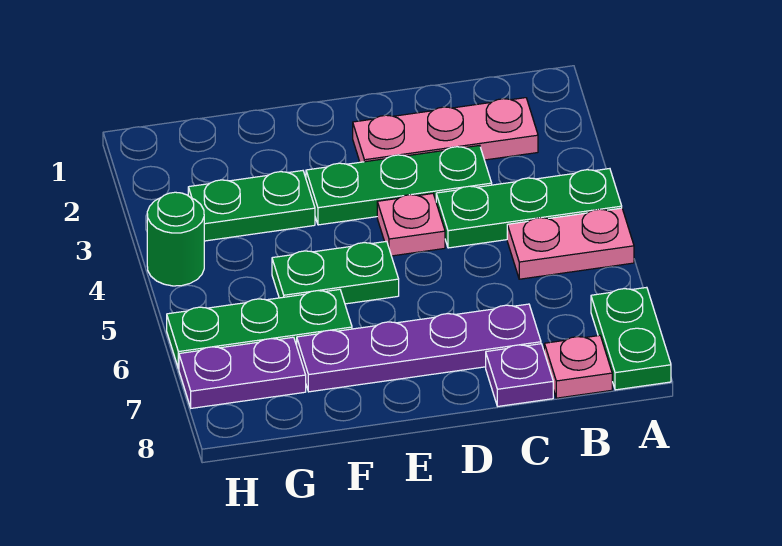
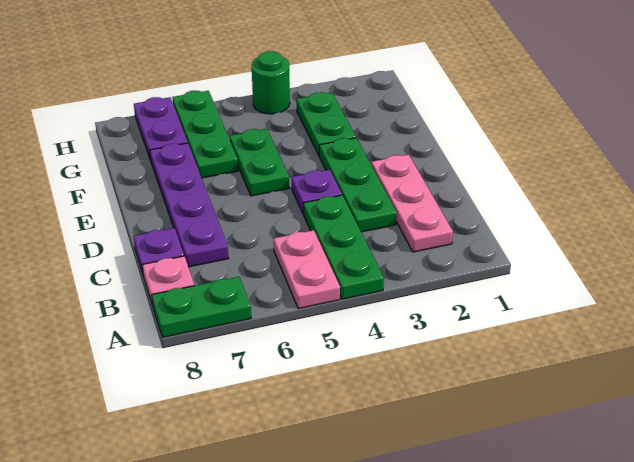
pink plate D4 level 1 -> purple plate D4 level 1

